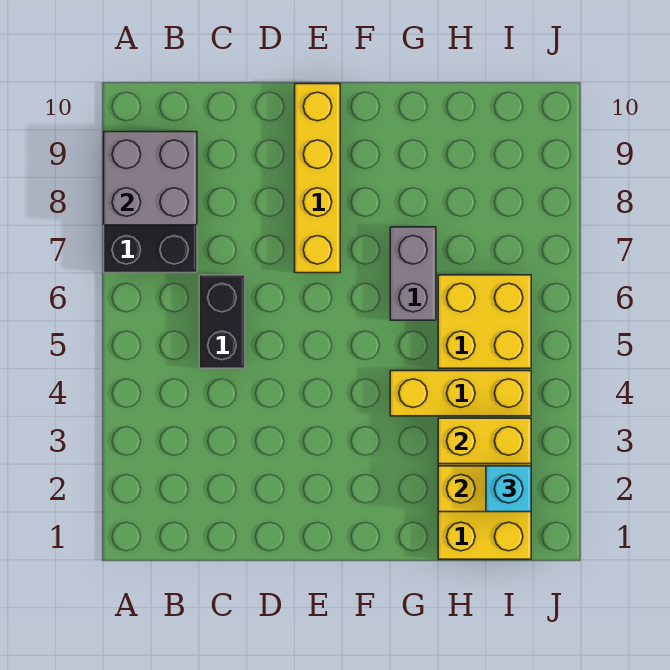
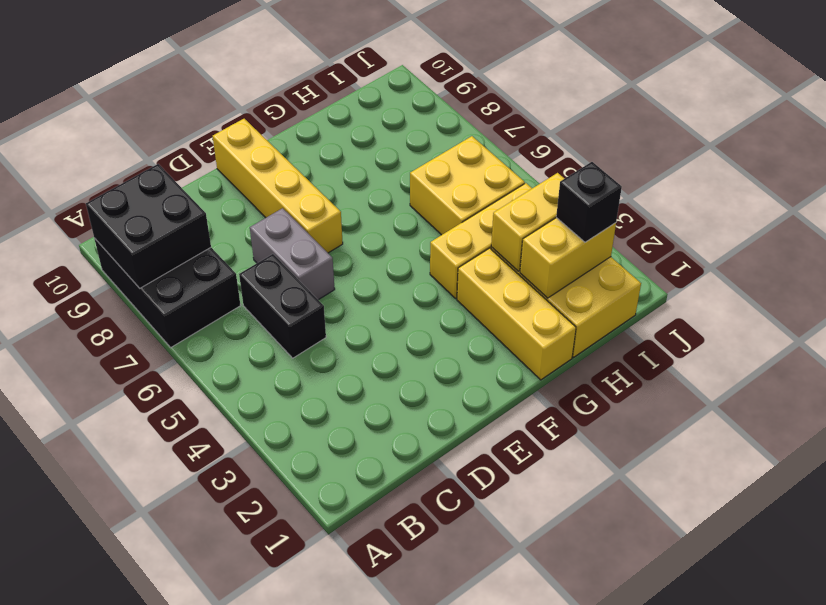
grey brick A8:B9 level 2 -> black brick A8:B9 level 2
none -> yellow brick G1:G3 level 1
grey brick G6:G7 level 1 -> grey brick D6:D7 level 1
cyan brick I2 level 3 -> black brick I2 level 3

